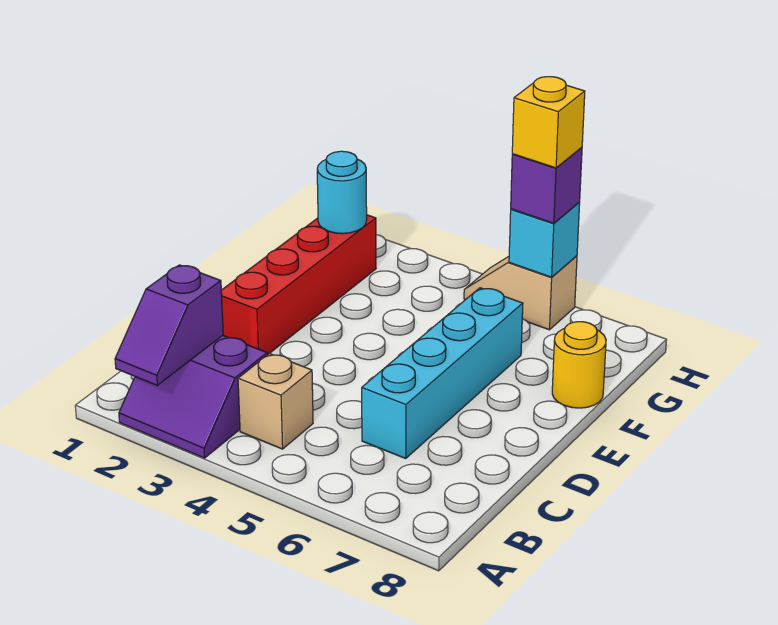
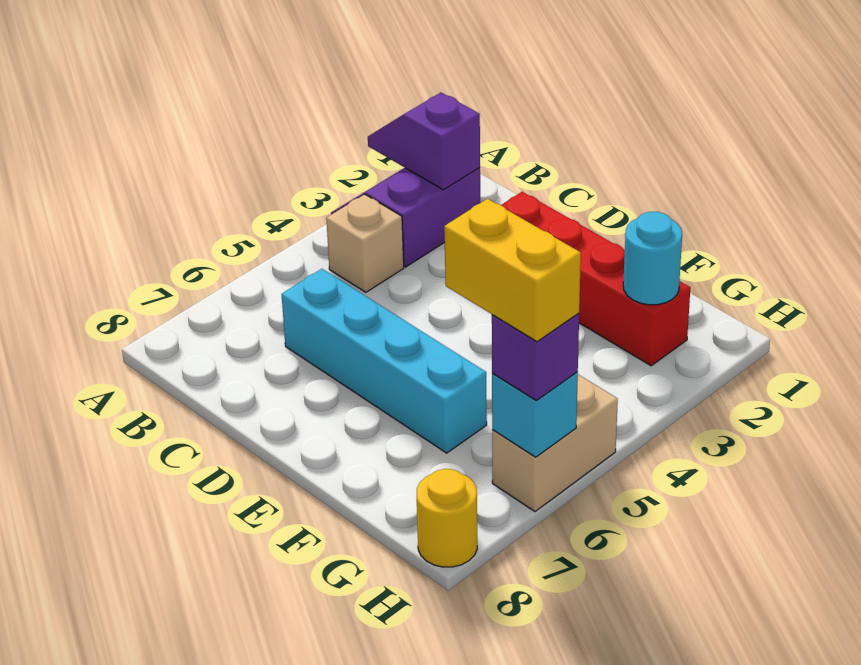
yellow round brick F8 level 1 -> yellow round brick H8 level 1
tan slope H5:H6 level 1 top 6 -> tan brick H5:H6 level 1
yellow brick H6 level 4 -> yellow brick G6:H6 level 4

